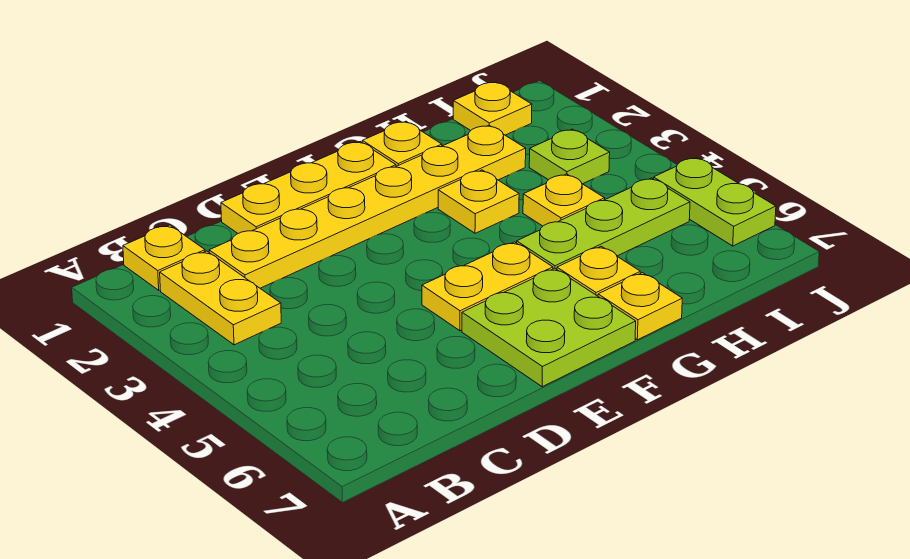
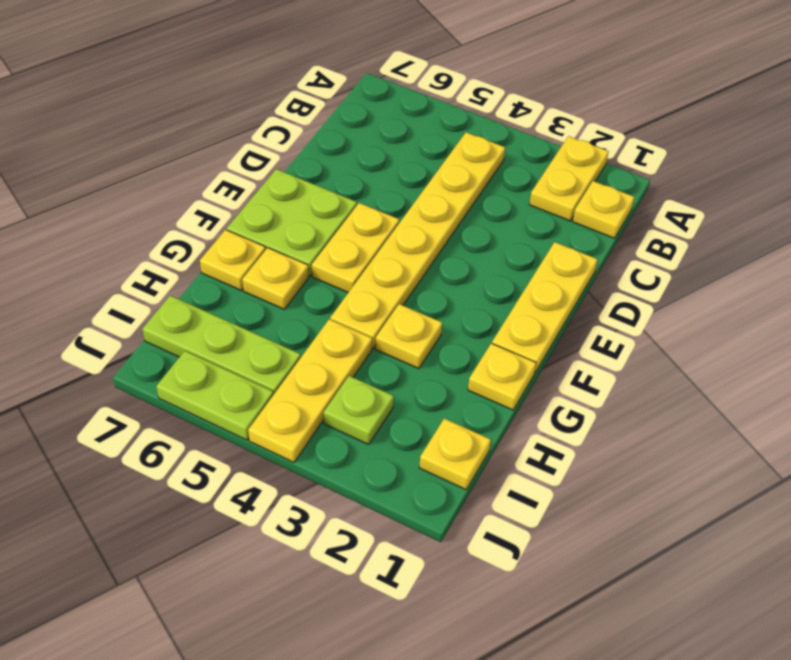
yellow plate B2:B3 level 1 -> yellow plate A2:B2 level 1
yellow plate C2:H2 level 1 -> yellow plate B4:G4 level 1
lime plate G5:I5 level 1 -> lime plate I5:I7 level 1
yellow plate H4 level 1 -> yellow plate H4:J4 level 1

